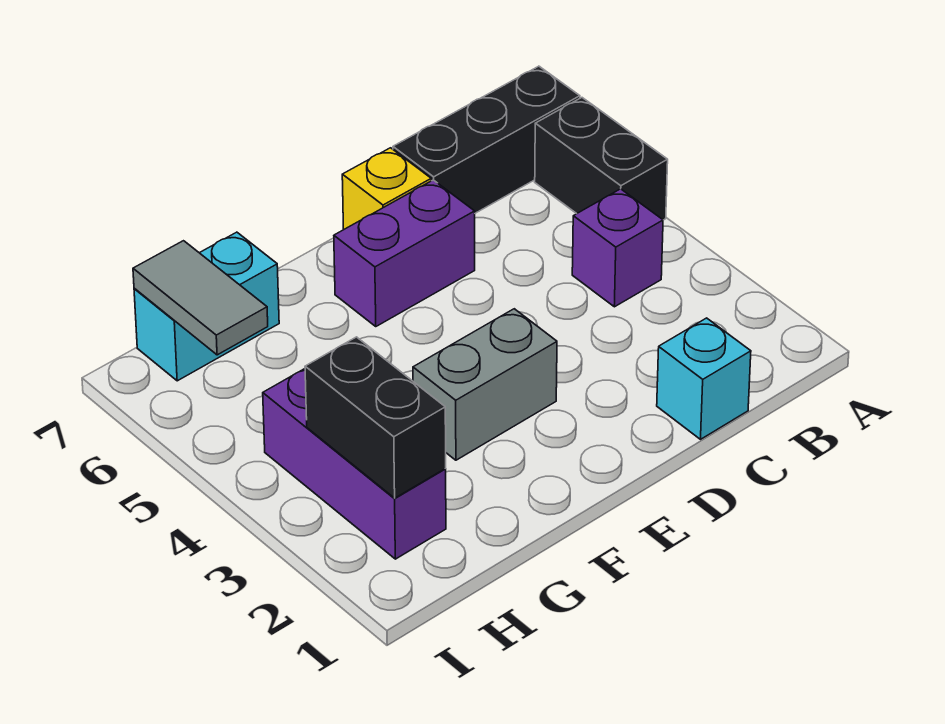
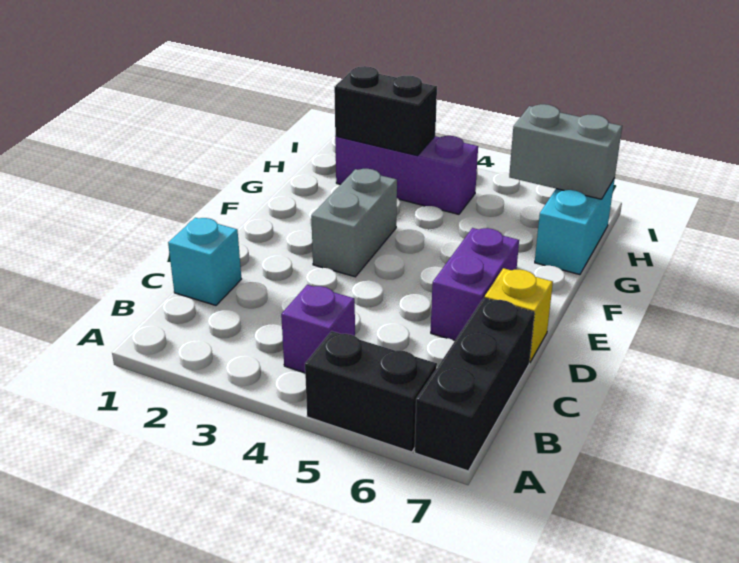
grey tile H6:H7 level 2 -> grey brick H6:H7 level 2

